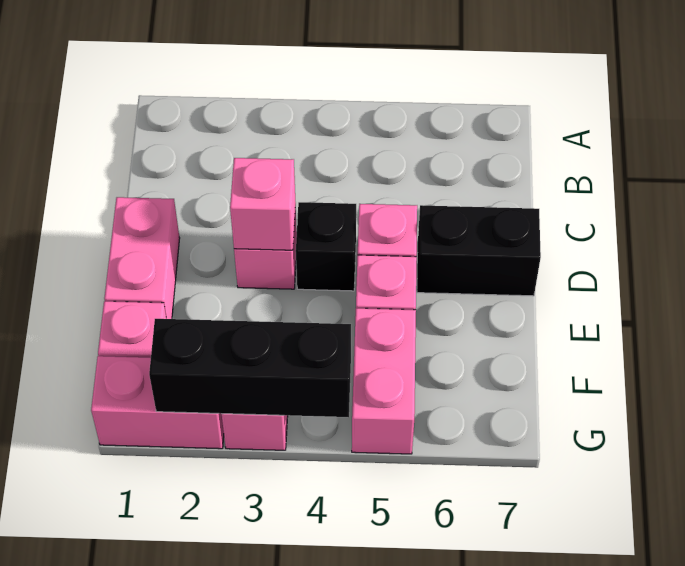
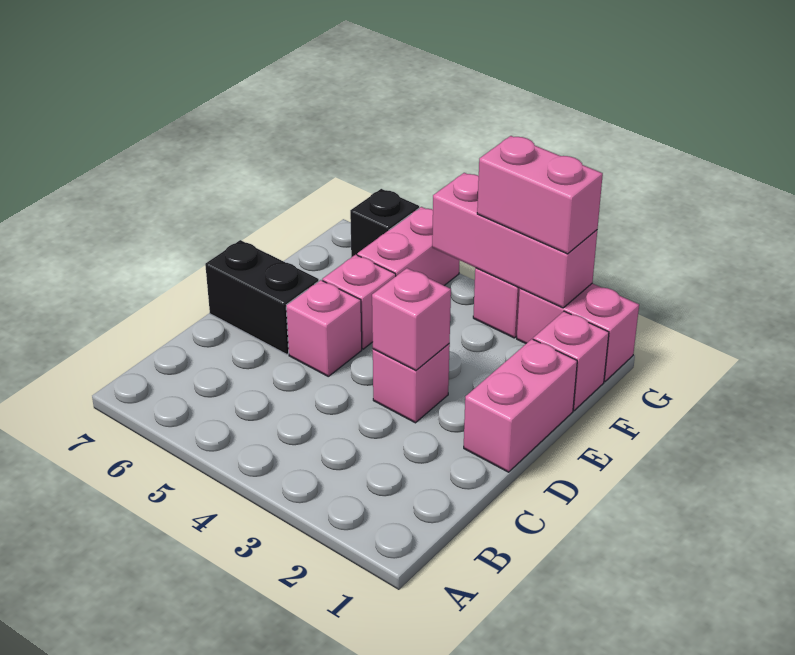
black brick D4 level 1 -> black brick G6 level 1
black brick G2:G4 level 2 -> pink brick G2:G4 level 2
none -> pink brick G2:G3 level 3

